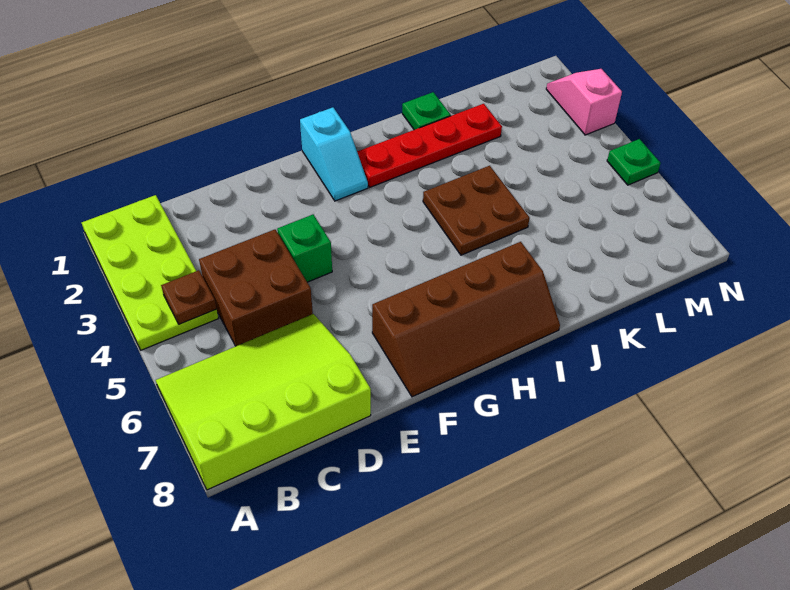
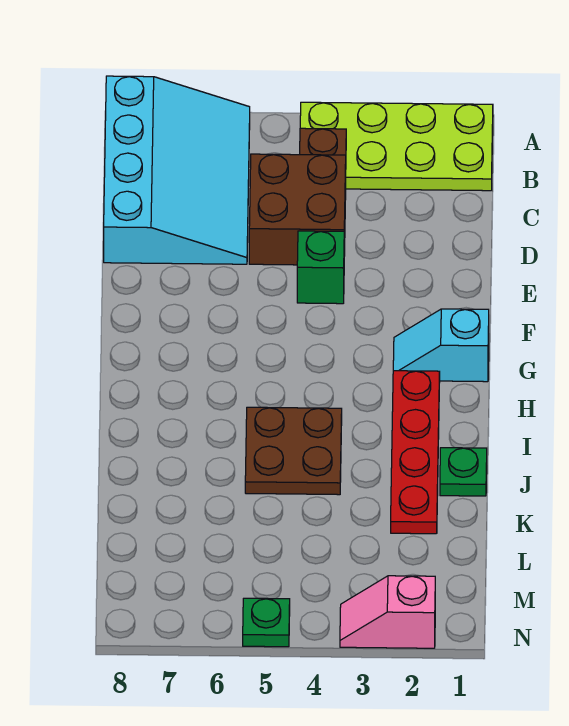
lime slope A6:D8 level 1 top 8 -> cyan slope A6:D8 level 1 top 8
brown slope F7:I8 level 1 top 7 -> none
pink slope N2:N3 level 1 top 3 -> pink slope N2:N3 level 1 top 2

